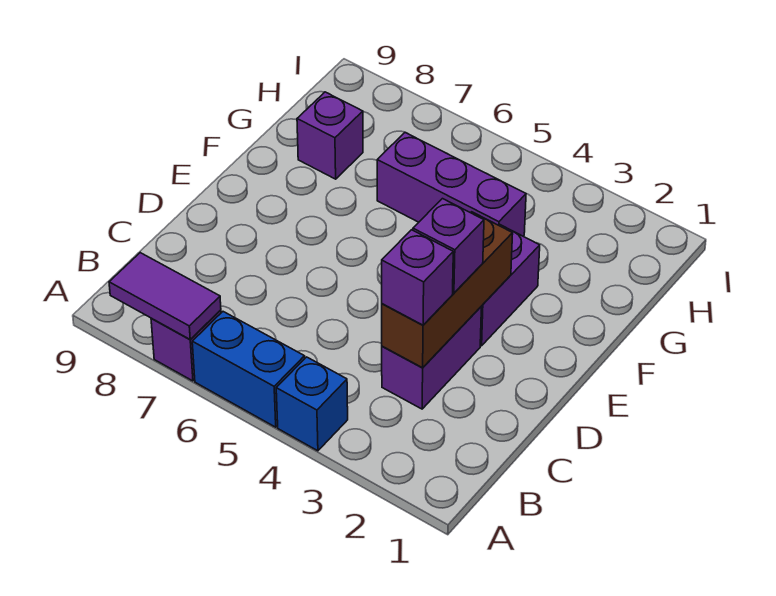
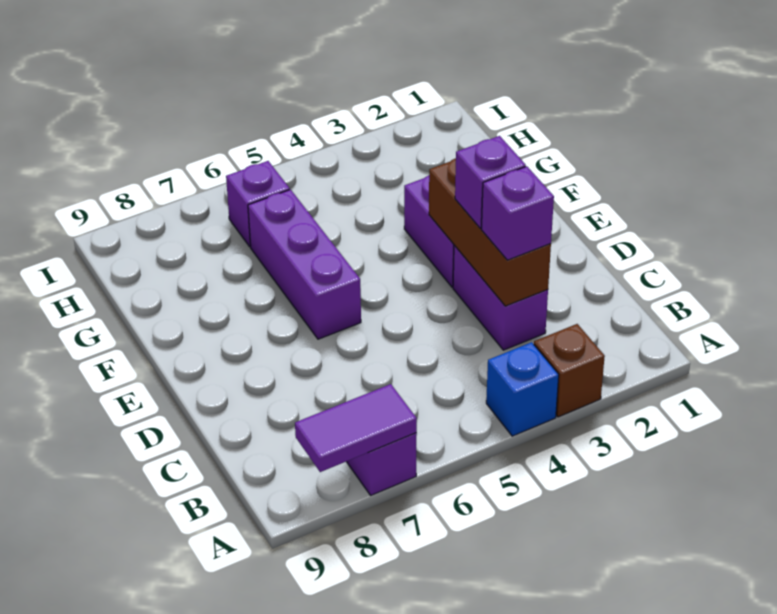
none -> brown brick A3 level 1
blue brick A5:A6 level 1 -> none
purple brick G4:G6 level 1 -> purple brick E6:G6 level 1
purple brick G8 level 1 -> purple brick H6 level 1

